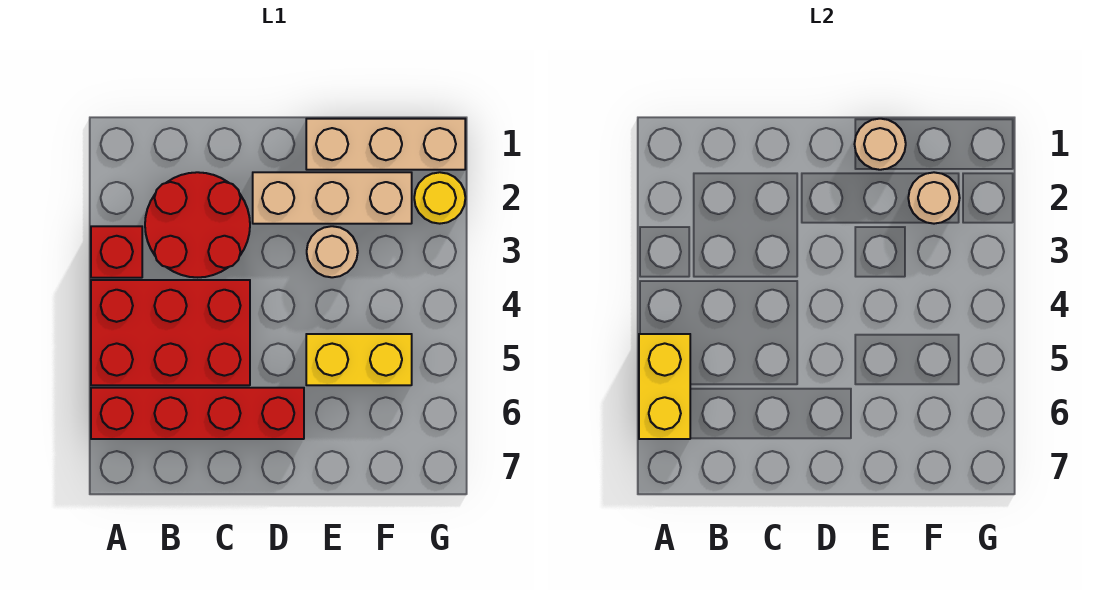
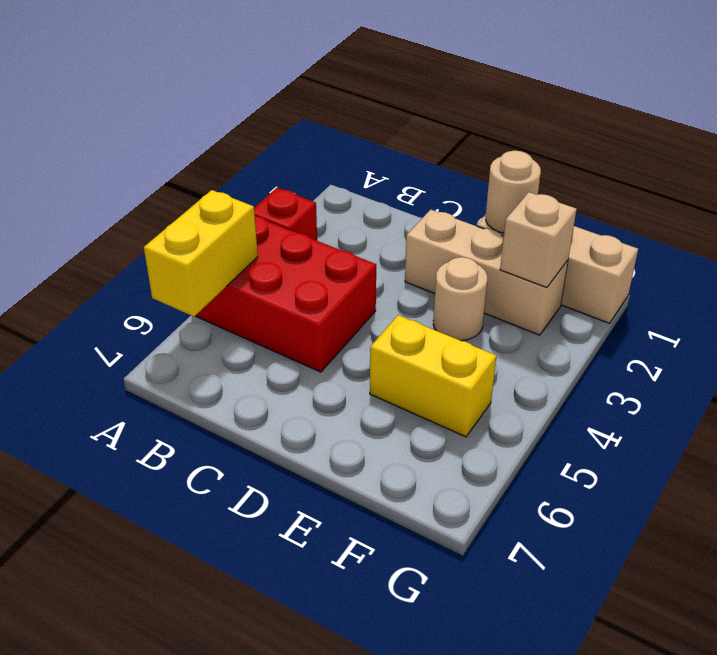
red brick A6:D6 level 1 -> none
red round brick B2:C3 level 1 -> none
tan round brick F2 level 2 -> tan brick F2 level 2
yellow round brick G2 level 1 -> none

